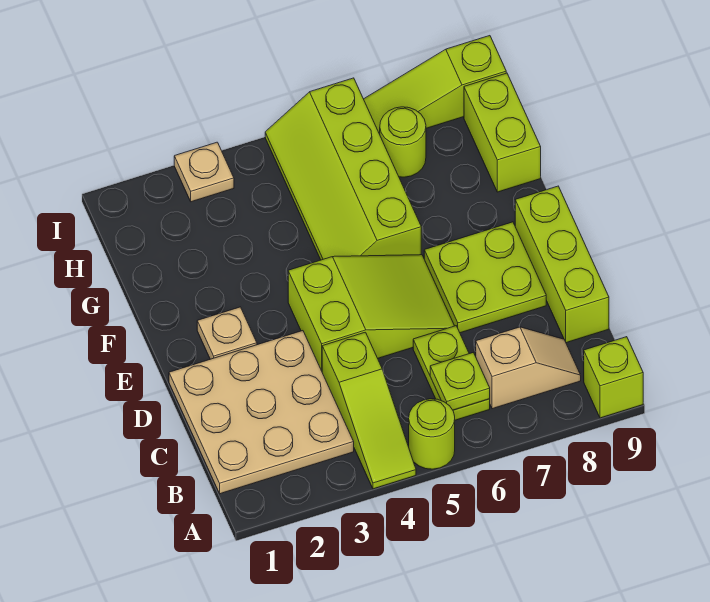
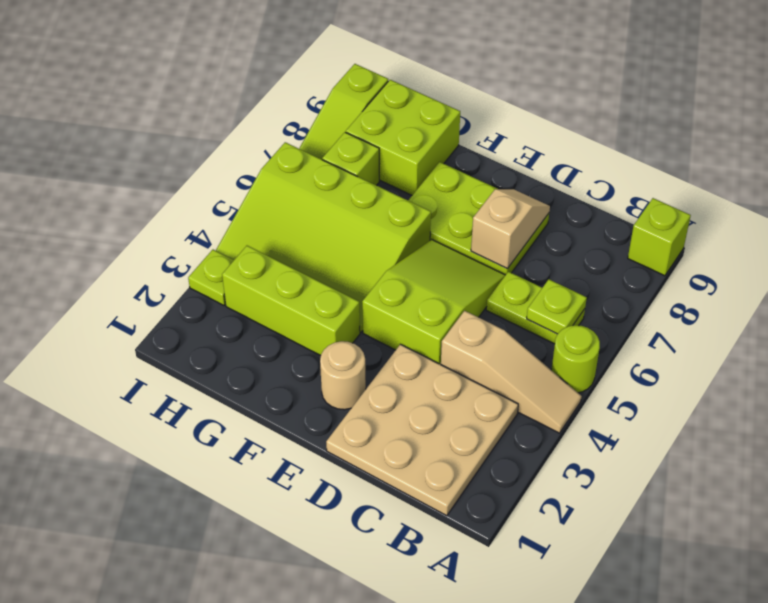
lime slope A4:C4 level 1 top C -> tan slope A4:C4 level 1 top C
tan slope B7:B8 level 1 top 7 -> tan slope D7:D8 level 2 top 7
lime brick C9:E9 level 1 -> lime brick F3:H3 level 1
lime plate D7:E8 level 1 -> lime plate D7:F8 level 1
tan plate E2 level 1 -> tan round brick E2 level 1
lime slope F5:I6 level 1 top 6 -> lime slope F4:I6 level 1 top 6
lime brick G9:H9 level 1 -> lime brick G8:H9 level 1
lime round brick H7 level 1 -> lime brick H7 level 1
tan plate I3 level 1 -> lime plate I3 level 1

